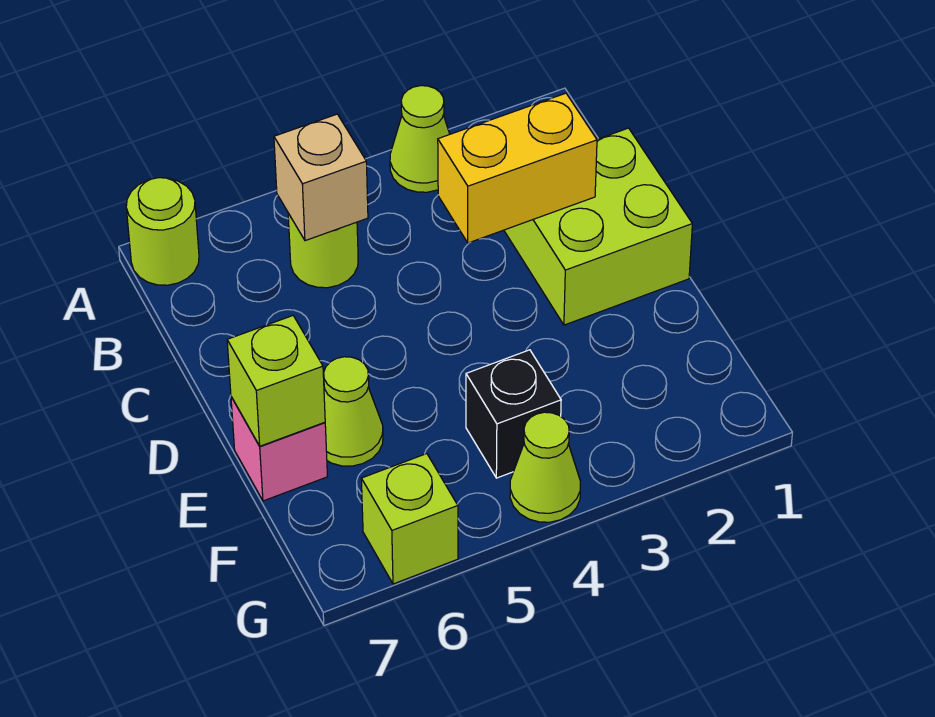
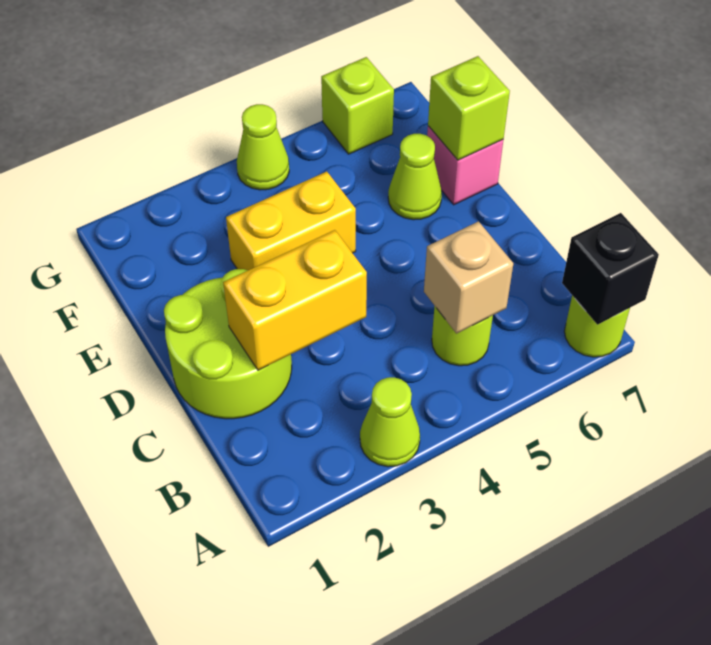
lime brick C1:D2 level 1 -> lime round brick C1:D2 level 1
none -> yellow brick E3:E4 level 1
black brick F4 level 1 -> black brick A7 level 2

